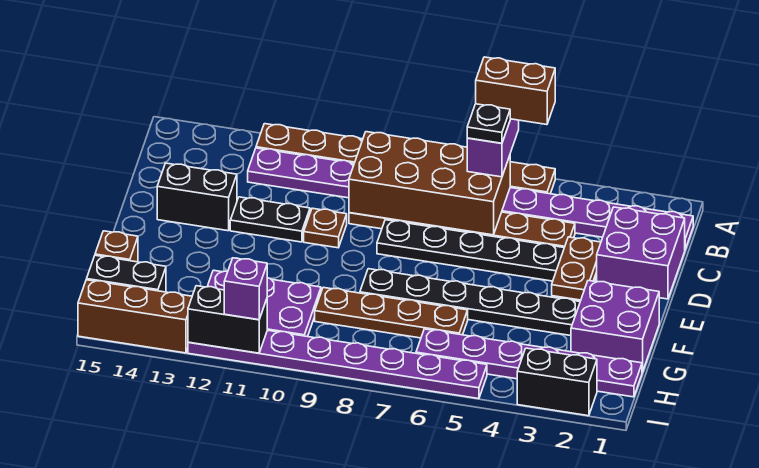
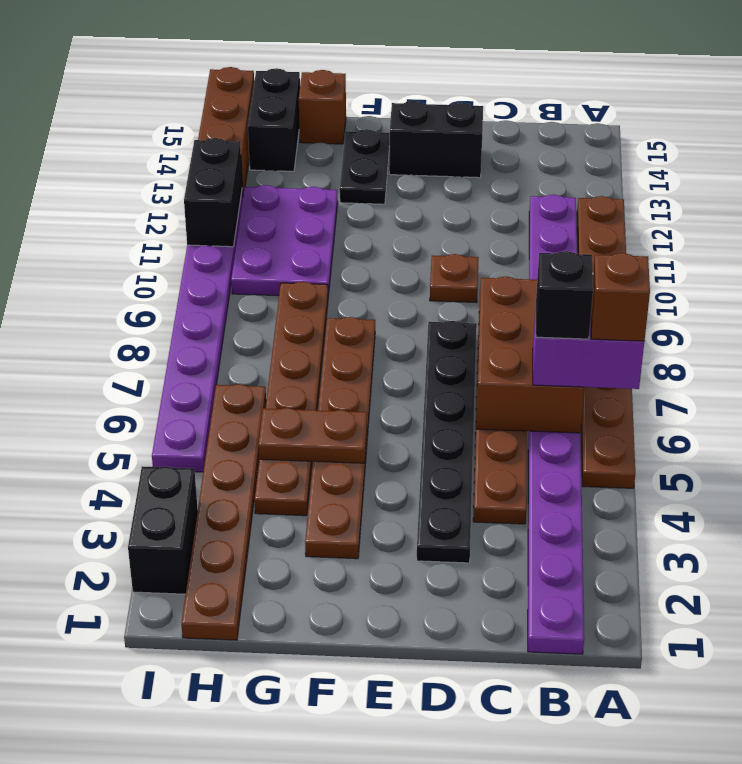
brown brick A5:A6 level 4 -> brown brick A6 level 4
brown brick B6:C9 level 2 -> brown brick B6:C8 level 2
black plate B6 level 4 -> black brick B6 level 4
purple brick C1:D2 level 1 -> none
brown plate D3:E3 level 2 -> brown plate F5:G5 level 2
black plate D11:D12 level 1 -> black plate F13:F14 level 1
black brick D13:D14 level 1 -> black brick D14:E14 level 1
purple brick F1:G2 level 1 -> none
black plate F3:F8 level 1 -> brown plate F3:F8 level 1
brown plate G6:G9 level 1 -> brown plate G4:G9 level 1
purple plate H1:H6 level 1 -> brown plate H1:H6 level 1
purple brick I11 level 3 -> none

